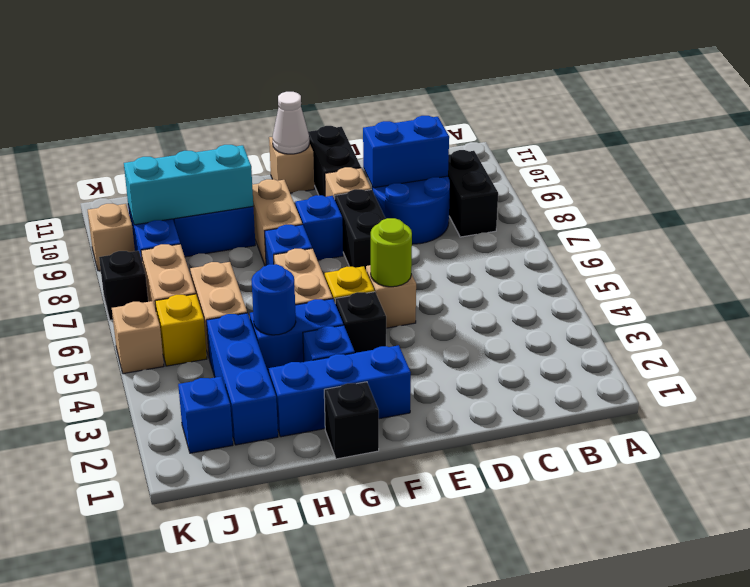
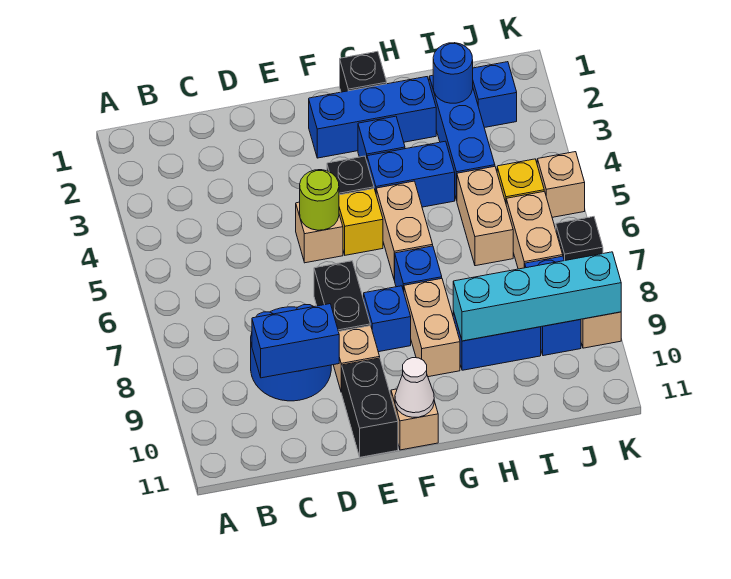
black brick B8:B9 level 1 -> none
blue round brick H4 level 2 -> blue round brick I2 level 2
cyan brick H9:J9 level 2 -> cyan brick H9:K9 level 2

